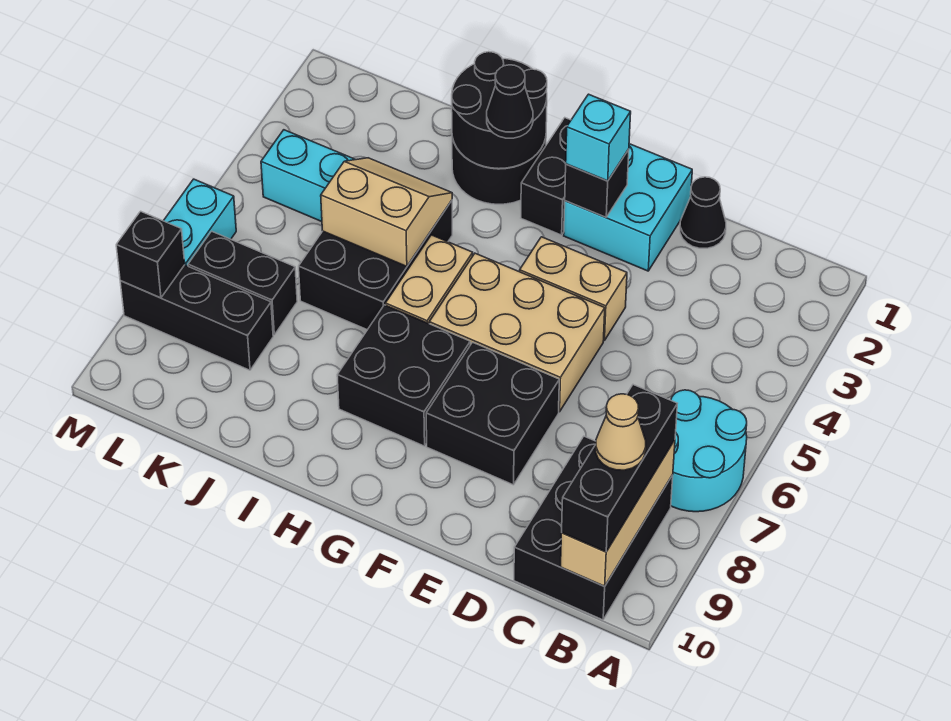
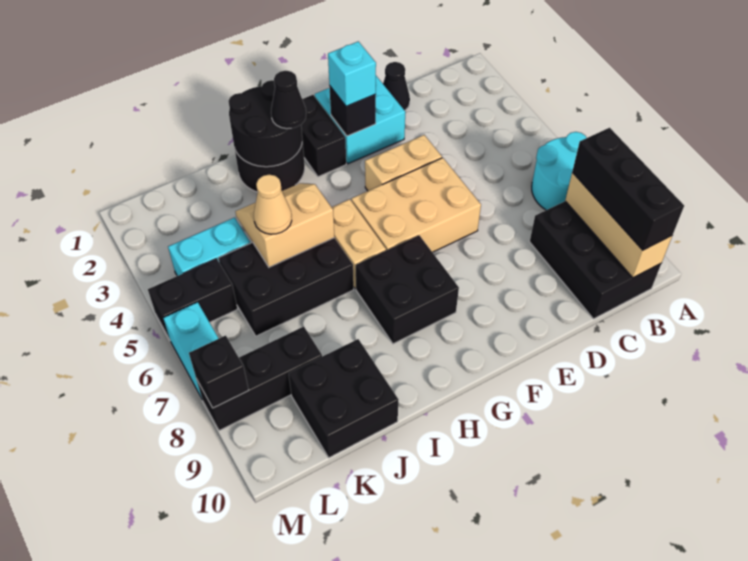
tan cone B9 level 4 -> tan cone J5 level 3
black brick E7:F8 level 1 -> black brick J9:K10 level 1
black brick I4:J6 level 1 -> black brick I5:K6 level 1
black brick K7:L7 level 1 -> black brick L5:M5 level 1

